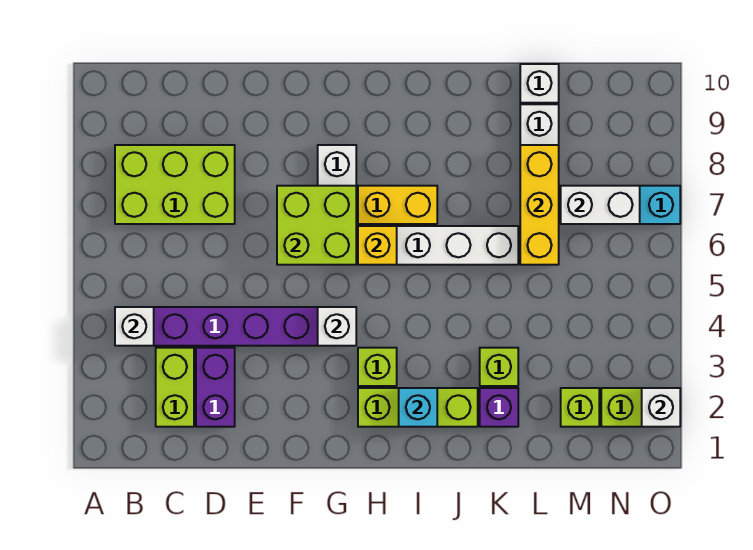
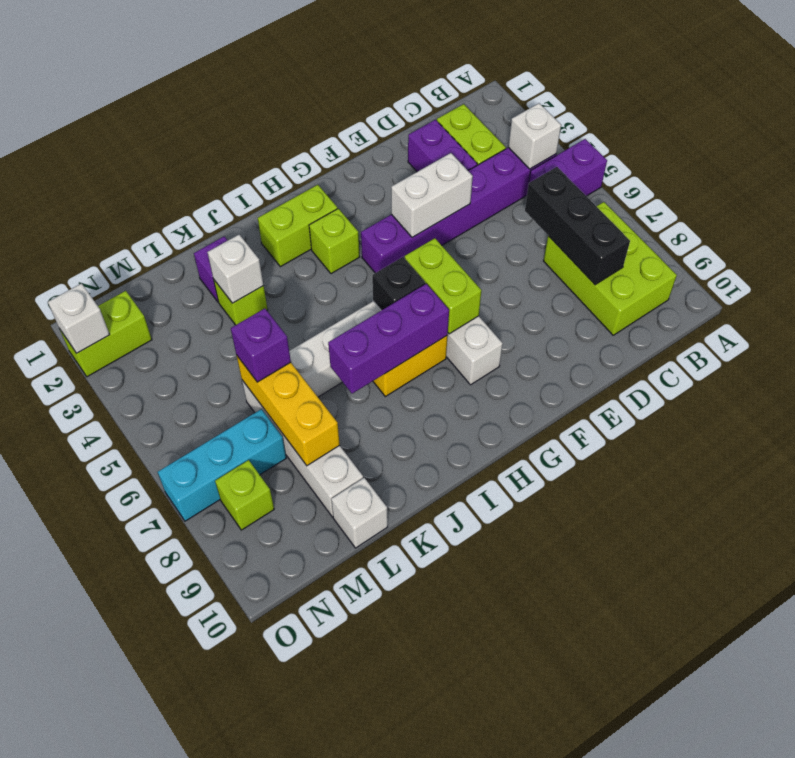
none -> purple brick A5:B5 level 1
lime brick B7:D8 level 1 -> lime brick B7:C9 level 1
none -> black brick C6:C8 level 2
lime brick F6:G7 level 2 -> lime brick G6:G7 level 2
white brick G4 level 2 -> white brick K3 level 2
lime brick H2:J2 level 1 -> lime brick H2:I2 level 1
yellow brick H6 level 2 -> black brick H6 level 2
none -> purple brick H7:J7 level 2
cyan brick I2 level 2 -> none
none -> purple brick L6 level 3
lime brick M2 level 1 -> lime brick N8 level 1
white brick M7:N7 level 2 -> white brick E4:F4 level 2

